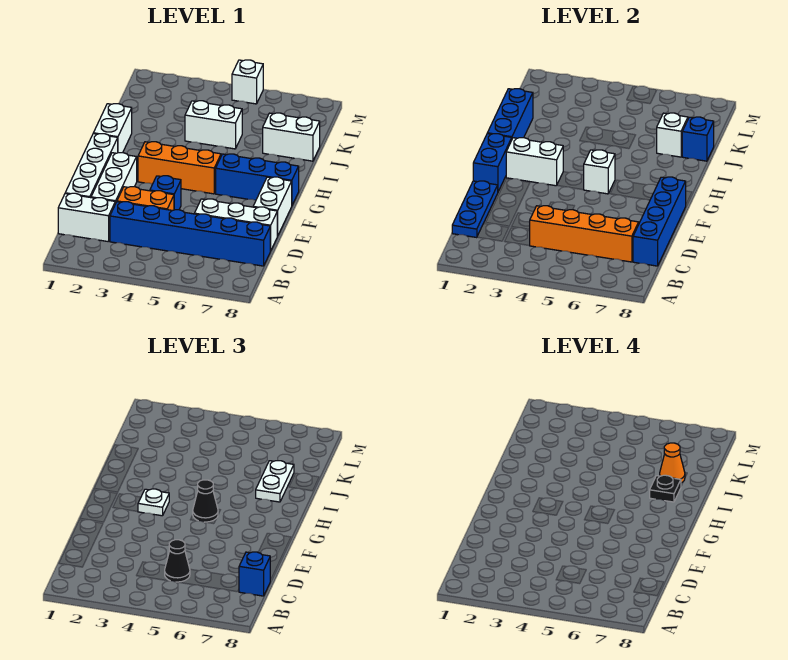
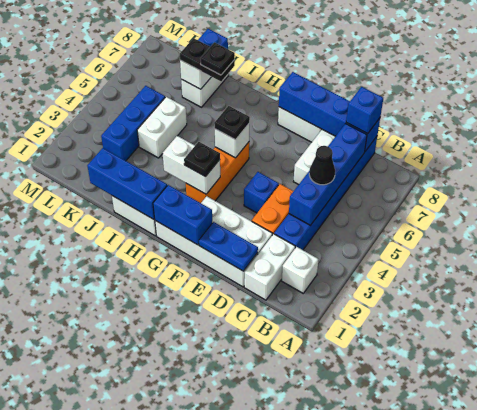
blue plate C1:E1 level 2 -> blue plate D1:E1 level 2
orange brick C4:C7 level 2 -> blue brick C4:C7 level 2
white brick G2:G3 level 2 -> white brick G3:H3 level 2
white plate G3 level 3 -> black plate G3 level 3
black cone G5 level 3 -> black plate G5 level 3
blue brick G6:G8 level 1 -> blue brick K3:K5 level 1
white plate I7:J7 level 3 -> black plate I7:J7 level 3
orange cone J7 level 4 -> none
white brick M5 level 1 -> white brick B2 level 1

